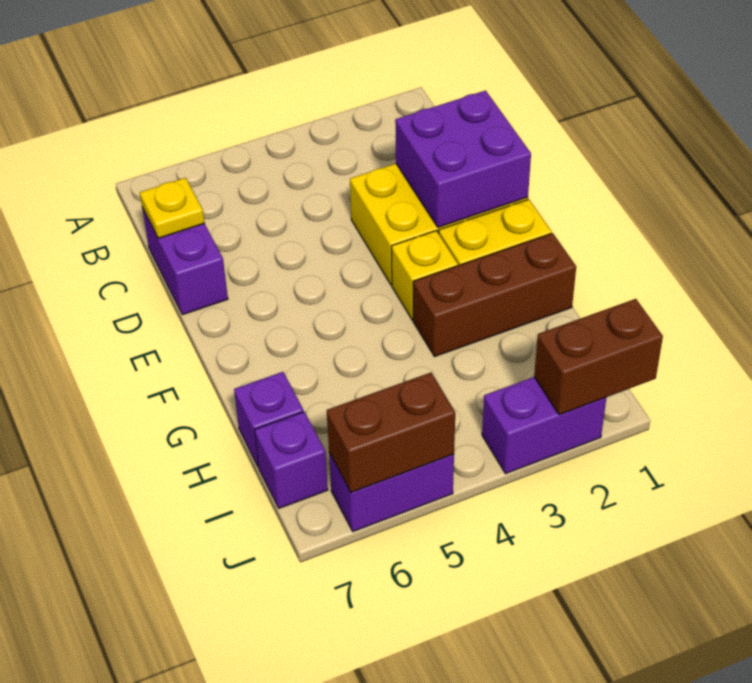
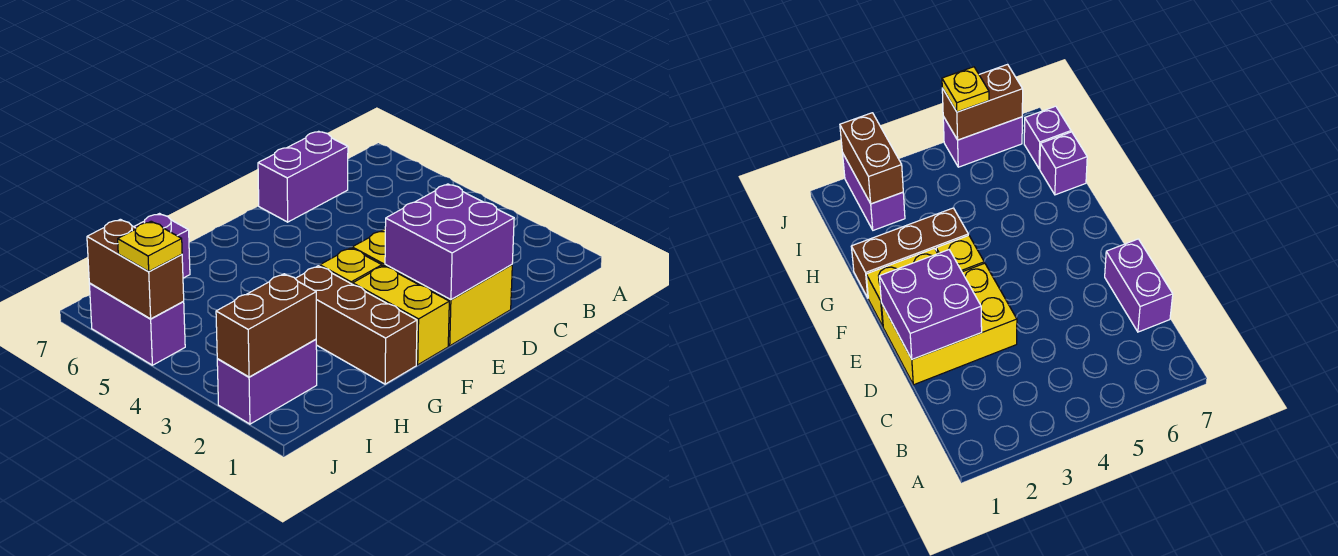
yellow plate C7 level 2 -> yellow plate J5 level 3
brown brick J1:J2 level 2 -> brown brick I2:J2 level 2
purple brick J2:J3 level 1 -> purple brick I2:J2 level 1

